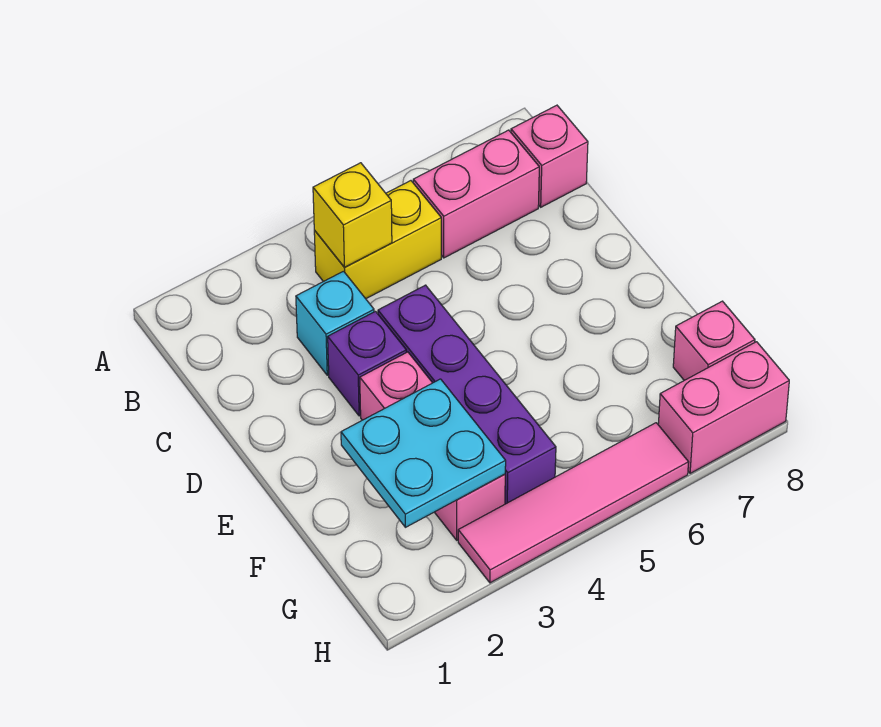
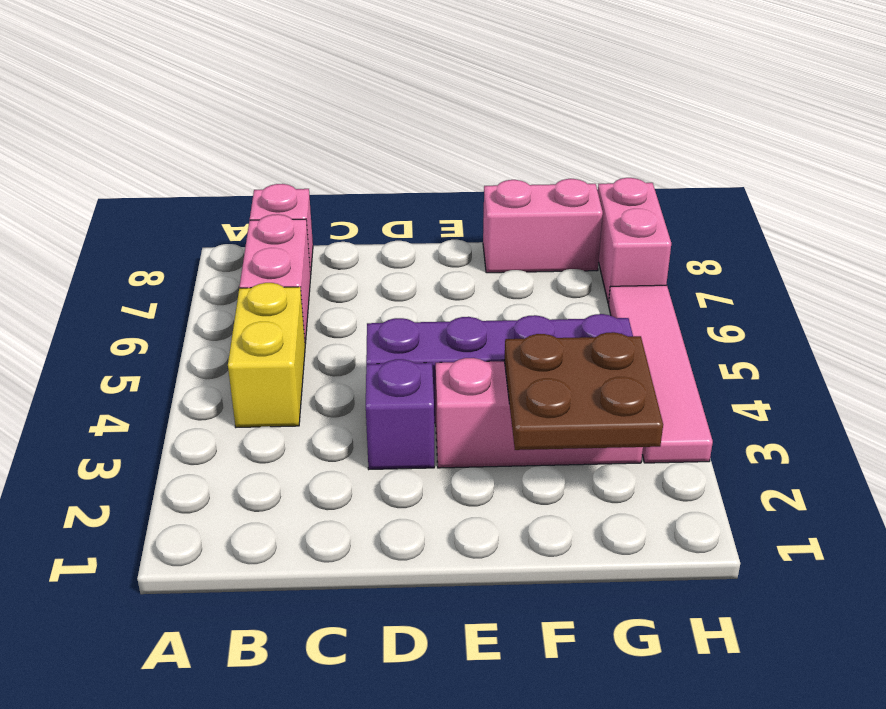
yellow brick B4 level 2 -> none
cyan brick C3 level 1 -> none
cyan plate F2:G3 level 2 -> brown plate F2:G3 level 2
pink brick G8 level 1 -> pink brick F8:G8 level 1

